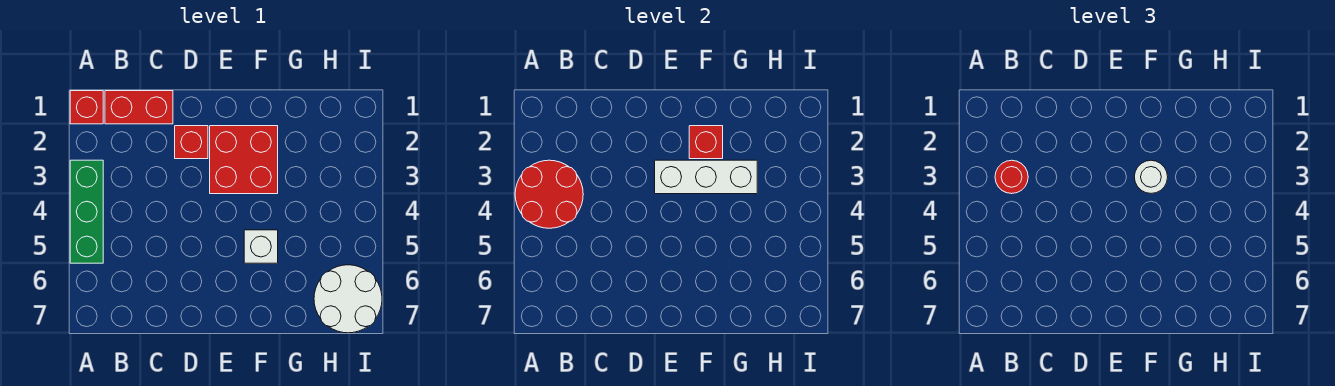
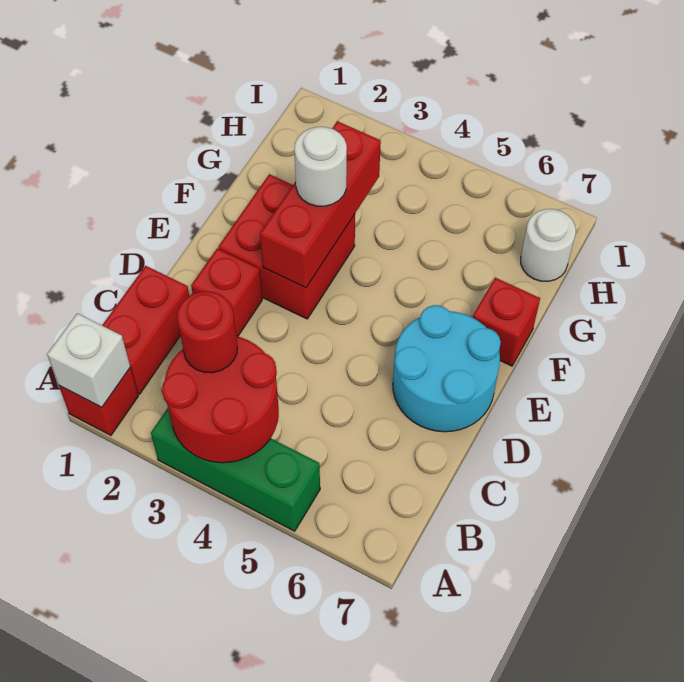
none -> cyan round brick D6:E7 level 1
white brick E3:G3 level 2 -> red brick E3:G3 level 2
red brick F2 level 2 -> red brick F7 level 1
white brick F5 level 1 -> white brick A1 level 2
white round brick H6:I7 level 1 -> white round brick H7 level 1

